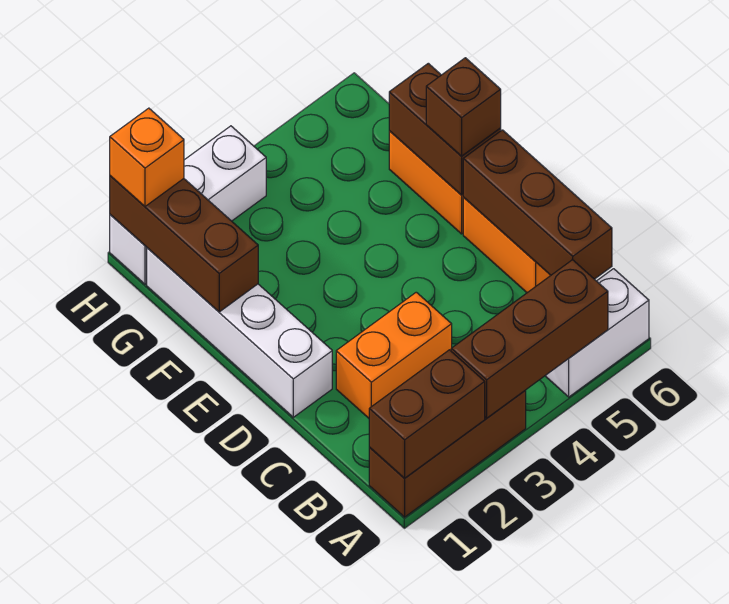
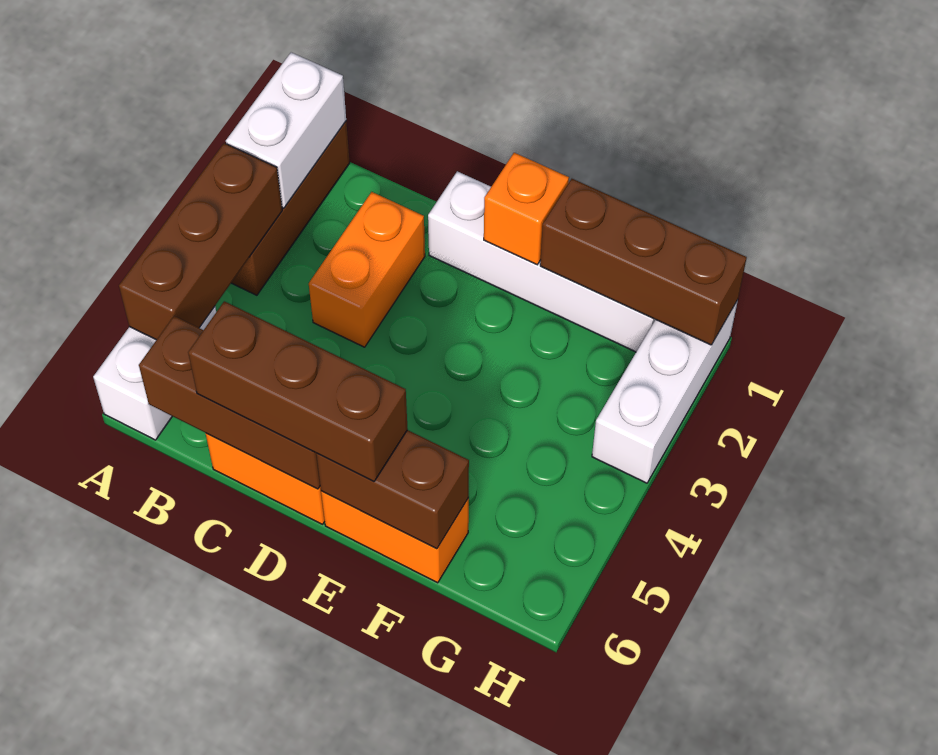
brown brick A1:A2 level 2 -> white brick A1:A2 level 2
brown brick E6 level 3 -> brown brick C6:E6 level 3
orange brick H1 level 3 -> orange brick E1 level 2

